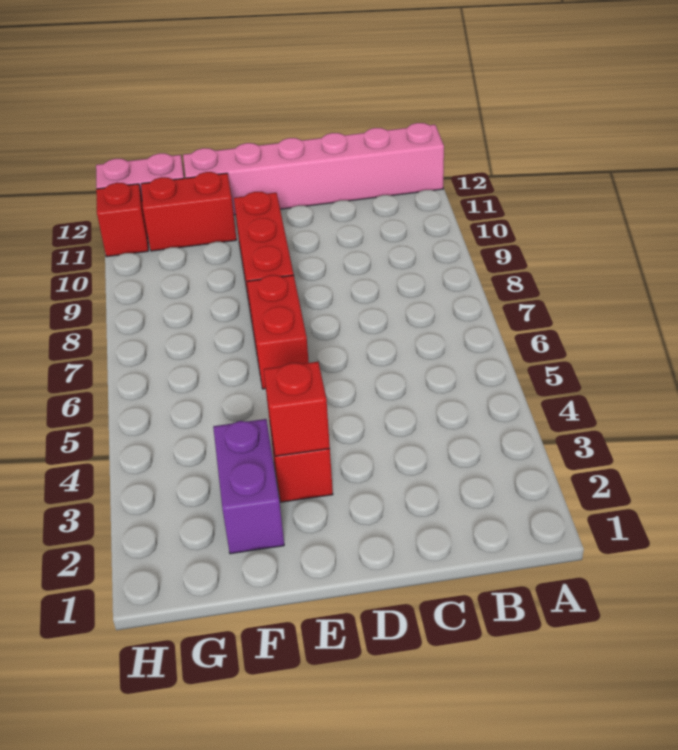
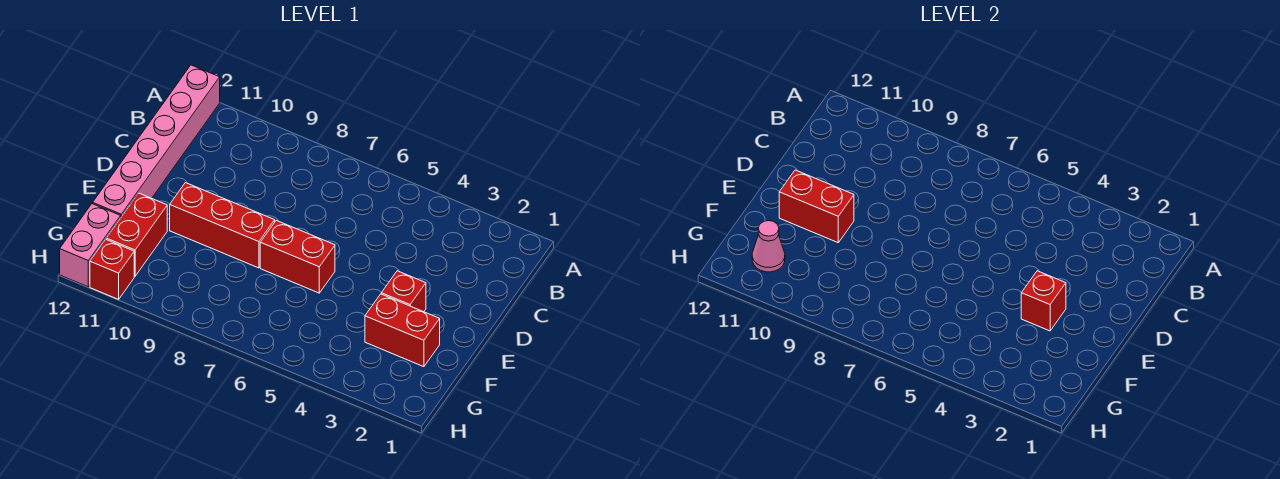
none -> red brick E10:E11 level 2
purple brick F2:F3 level 1 -> red brick F2:F3 level 1
none -> pink cone G11 level 2

